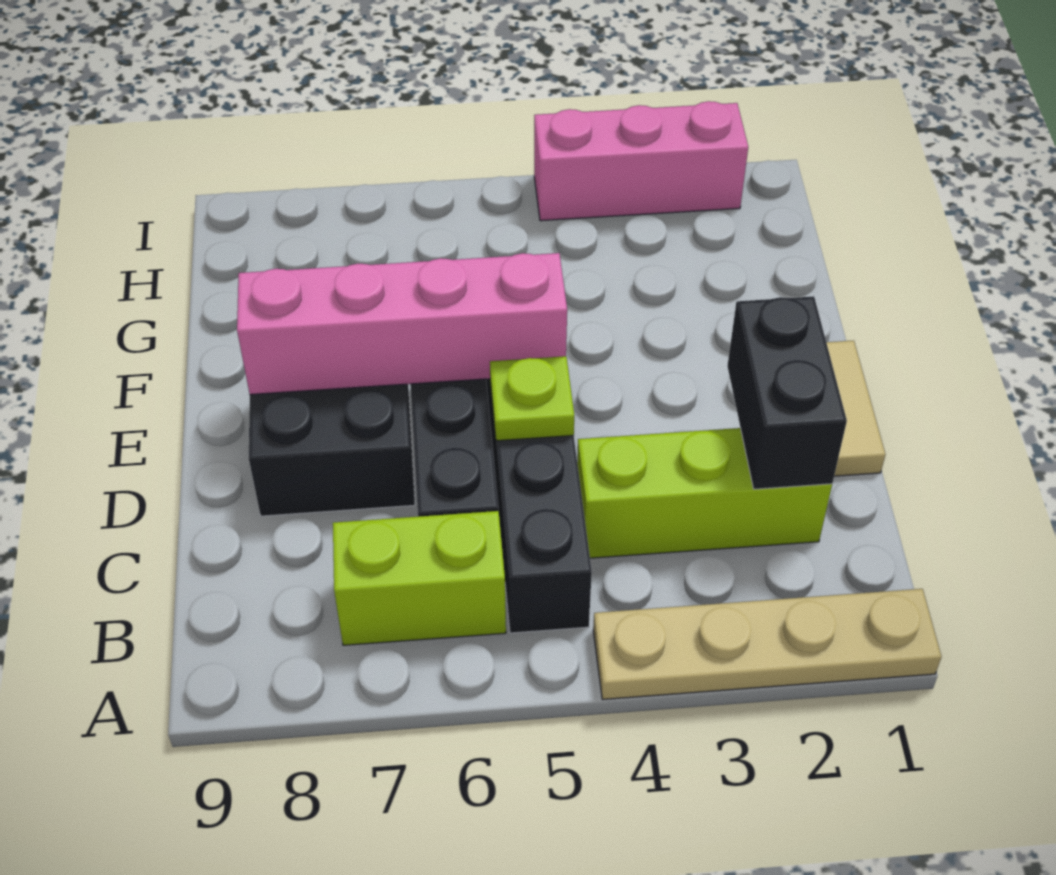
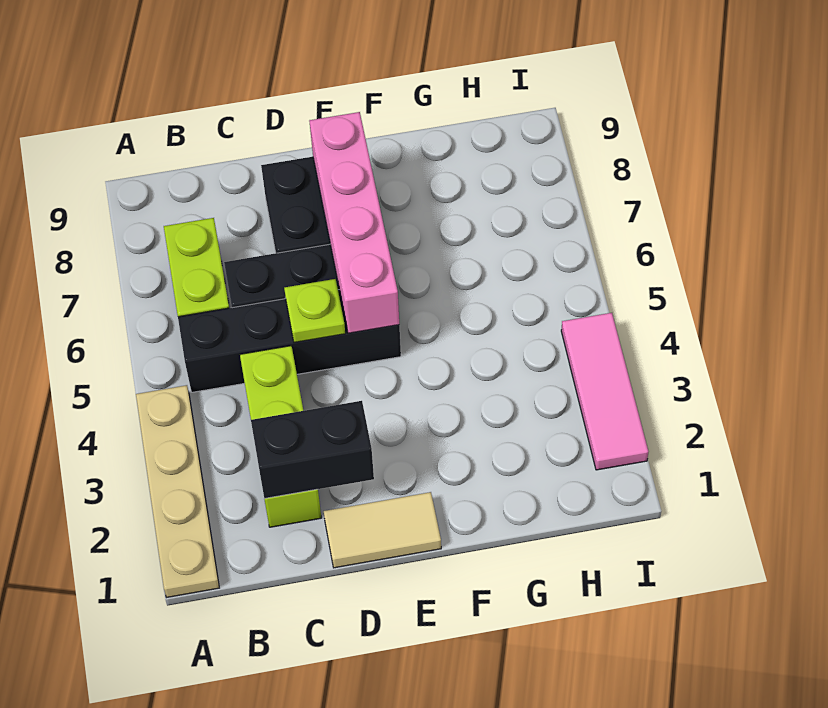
pink brick I2:I4 level 1 -> pink tile I2:I4 level 1

